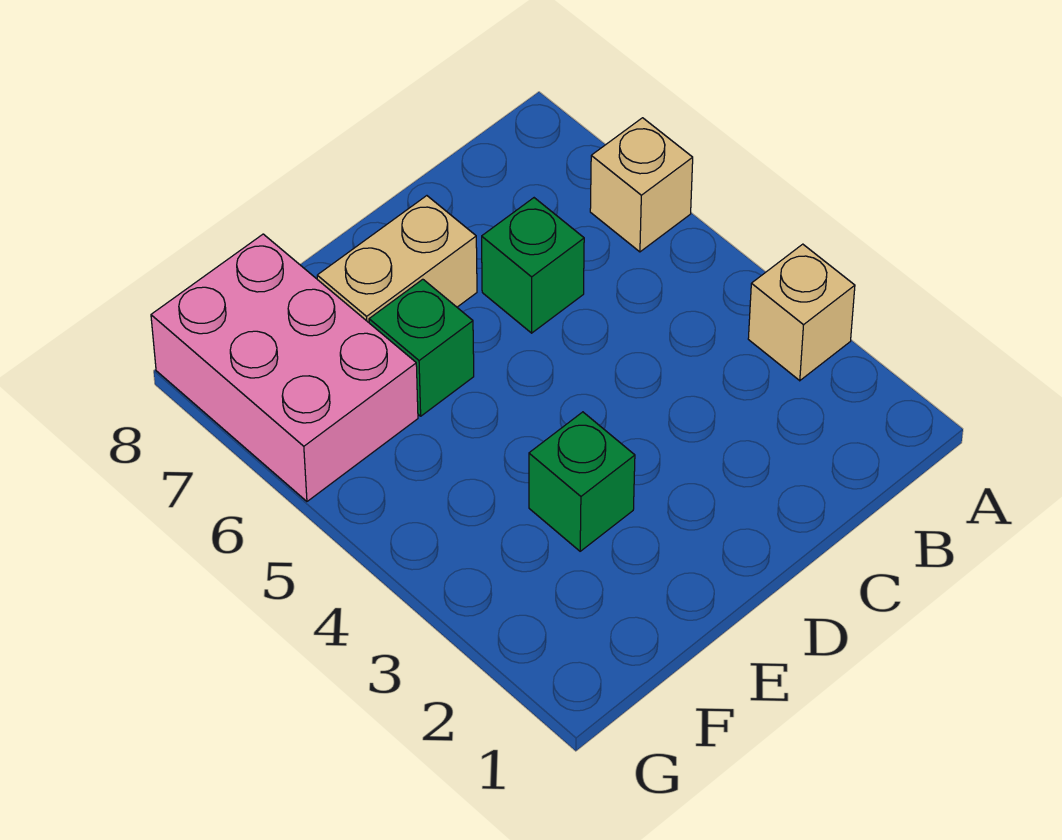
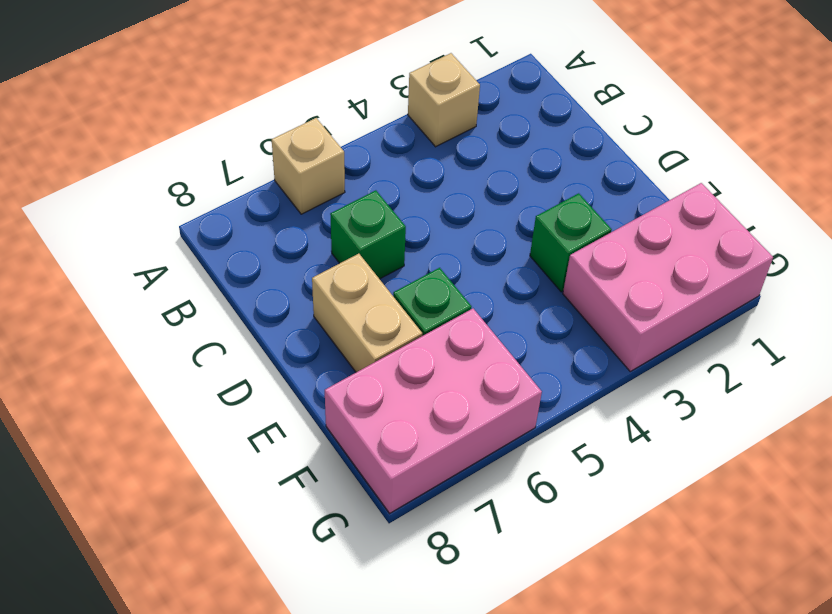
none -> pink brick F1:G3 level 1

